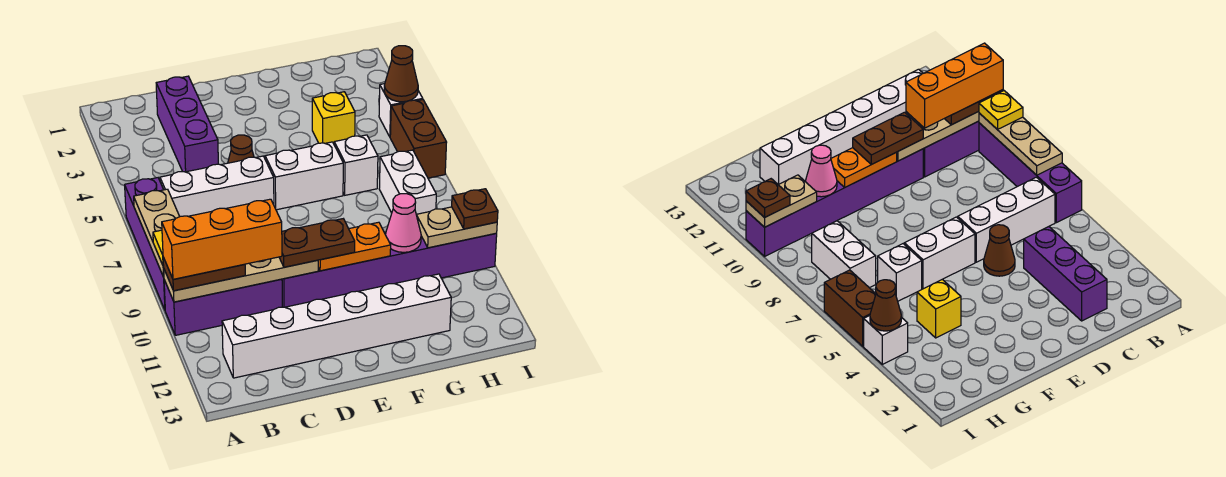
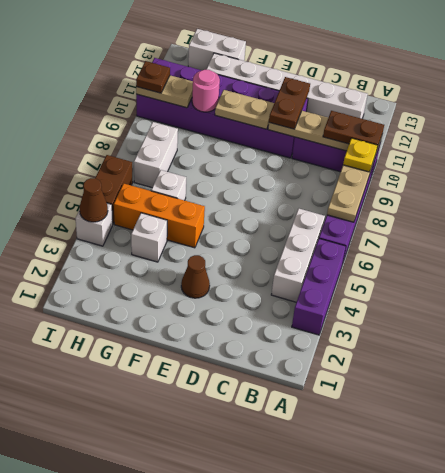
orange brick A10:C10 level 4 -> orange brick F5:H5 level 1
white brick B6:D6 level 1 -> white brick B4:B6 level 1
purple brick C2:C4 level 1 -> purple brick A3:A5 level 1
brown cone D5 level 1 -> brown cone E3 level 1
purple brick D10:I10 level 1 -> purple brick D10:I11 level 1
brown plate D10:E10 level 3 -> brown plate D10:D11 level 3
white brick E6:F6 level 1 -> white brick G13:H13 level 1
orange plate E10:F10 level 2 -> tan plate E10:F10 level 2
yellow brick G4 level 1 -> white brick G4 level 1
pink cone G10 level 2 -> pink round brick G10 level 2

